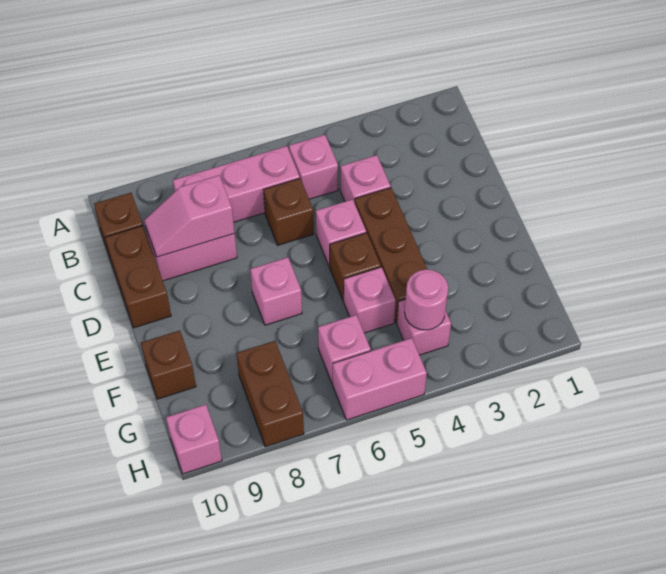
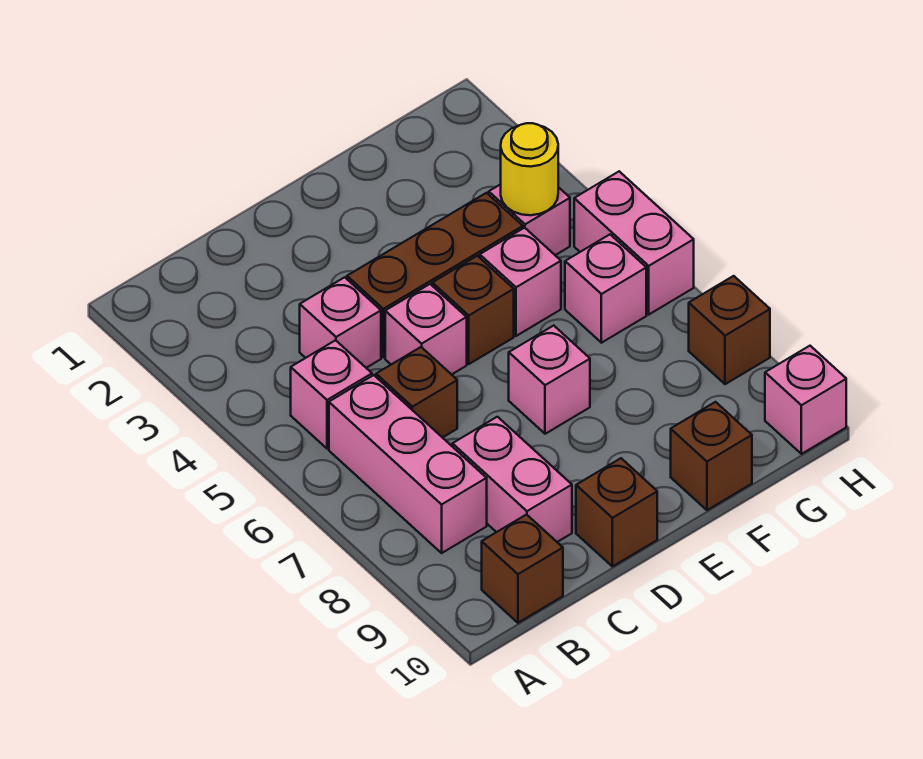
pink slope C8:C9 level 2 top 8 -> none
brown brick C10:D10 level 1 -> brown brick D10 level 1
pink round brick G4 level 2 -> yellow round brick G4 level 2
brown brick G8:H8 level 1 -> brown brick H8 level 1

